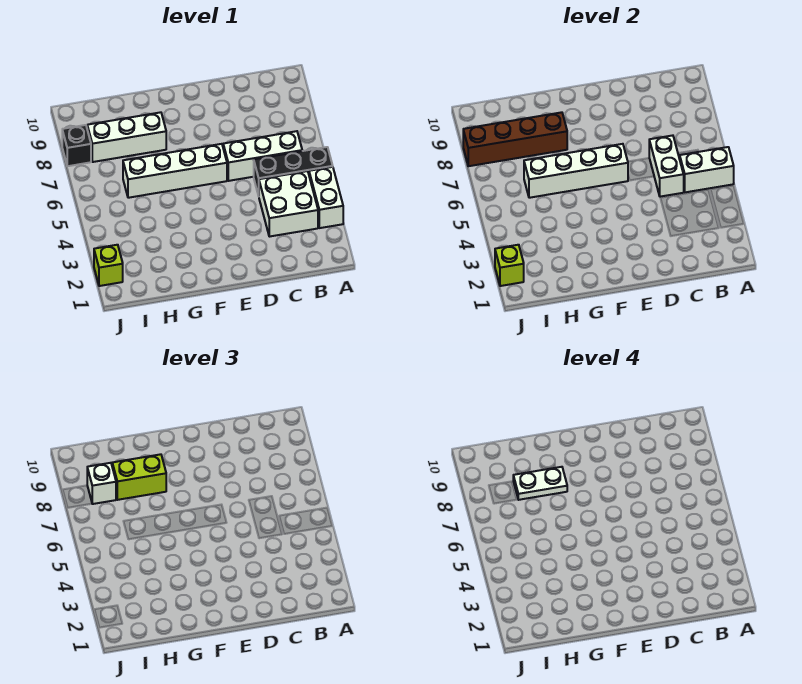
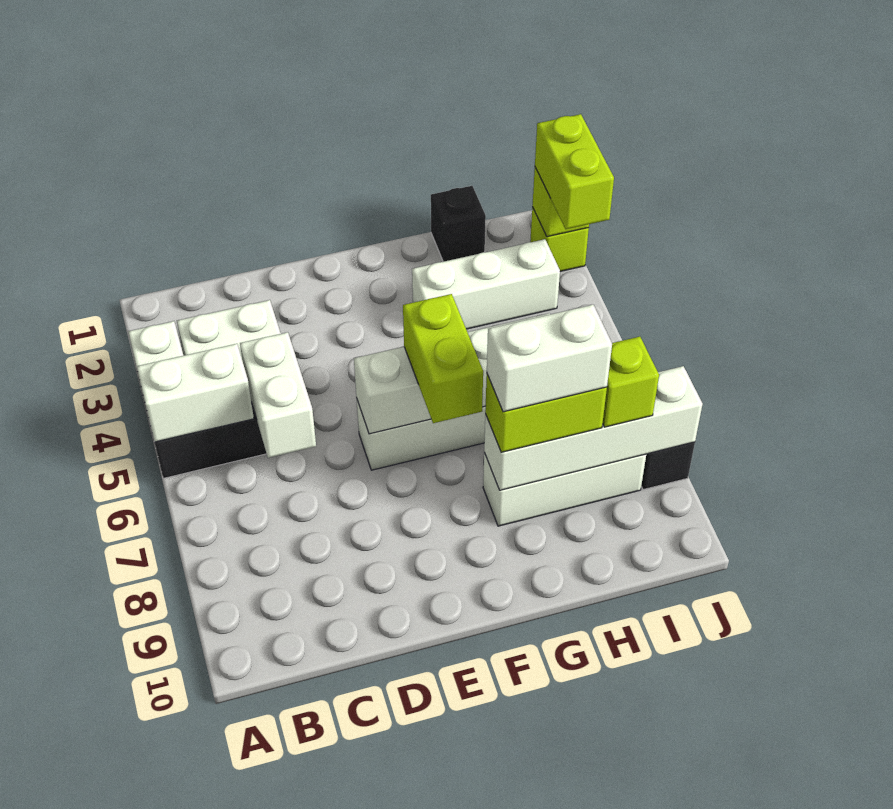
white brick B6:D6 level 1 -> white brick G3:I3 level 1
none -> lime brick F6:F7 level 3
brown brick G8:J8 level 2 -> white brick G8:J8 level 2
white plate G8:H8 level 4 -> white brick G8:H8 level 4
none -> black brick H1 level 1
white brick I8 level 3 -> lime brick I8 level 3
none -> lime brick J2:J3 level 3

